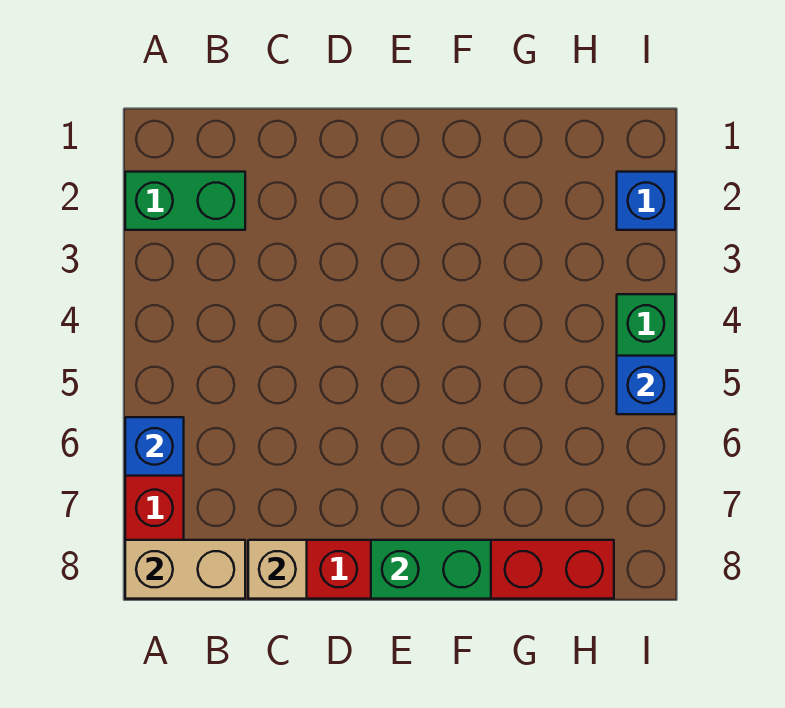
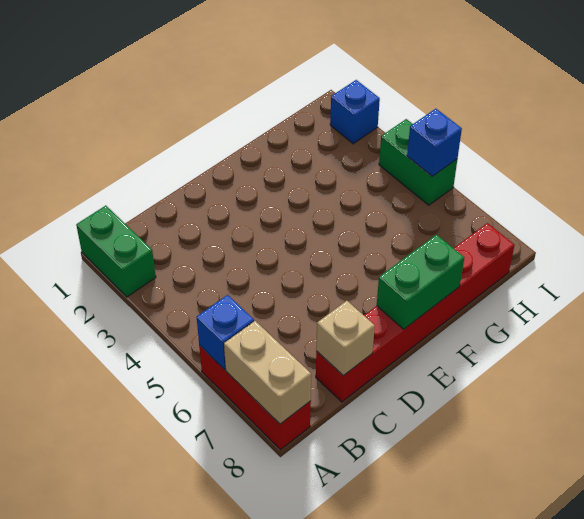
green brick A2:B2 level 1 -> green brick A1:A2 level 1
tan brick A8:B8 level 2 -> tan brick A7:A8 level 2

